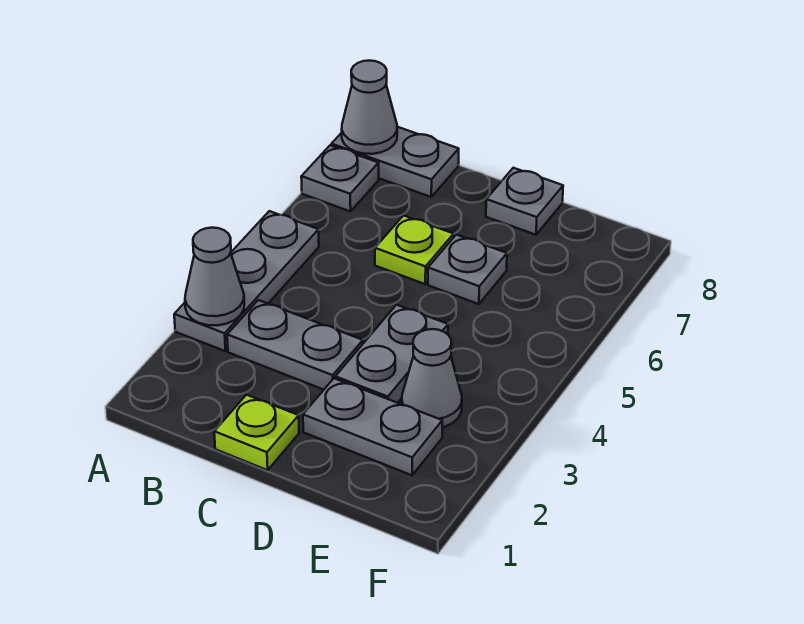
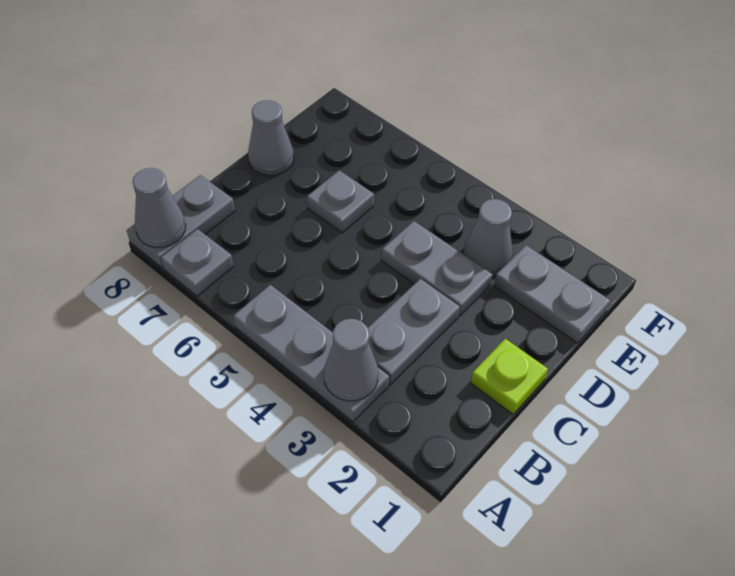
lime plate C6 level 1 -> none
grey plate D2:E2 level 1 -> grey plate E1:E2 level 1
grey plate D8 level 1 -> grey cone D8 level 1

